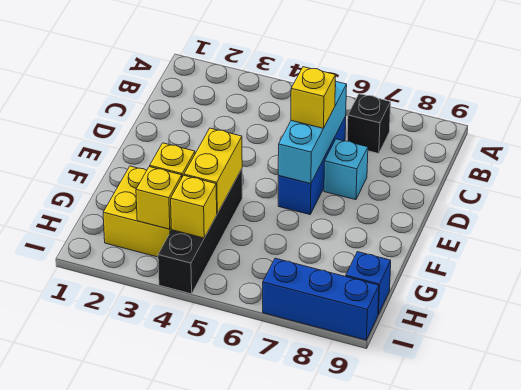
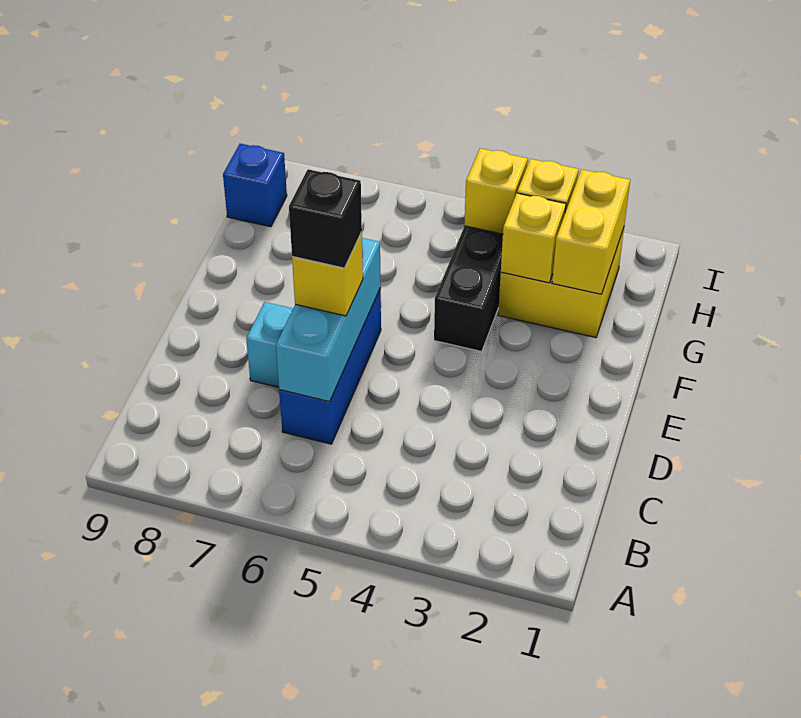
black brick B7 level 1 -> black brick D6 level 4
yellow brick F4:G4 level 2 -> yellow brick G2:H2 level 2
blue brick I7:I9 level 1 -> none

